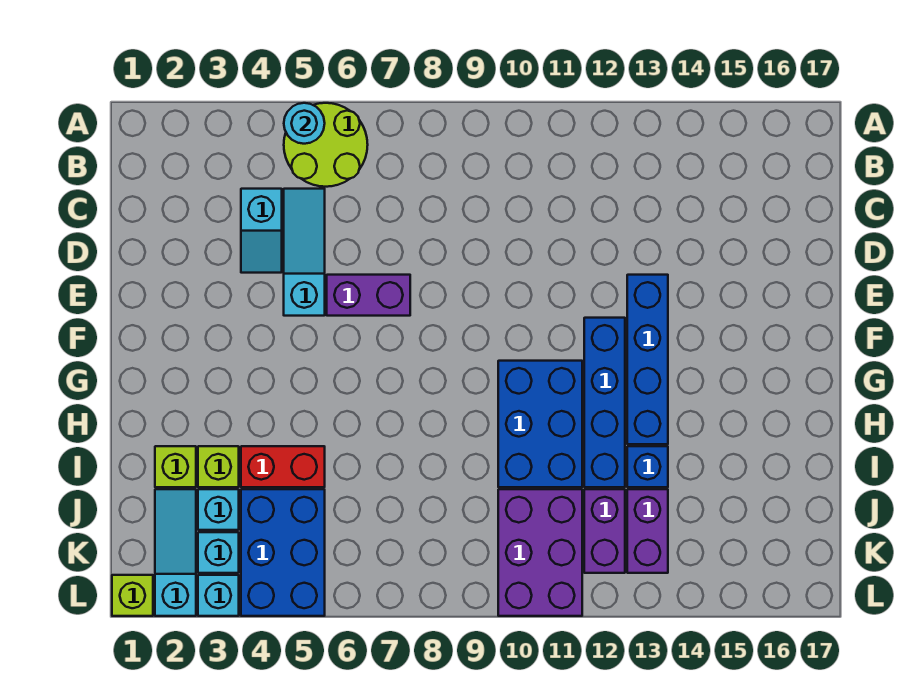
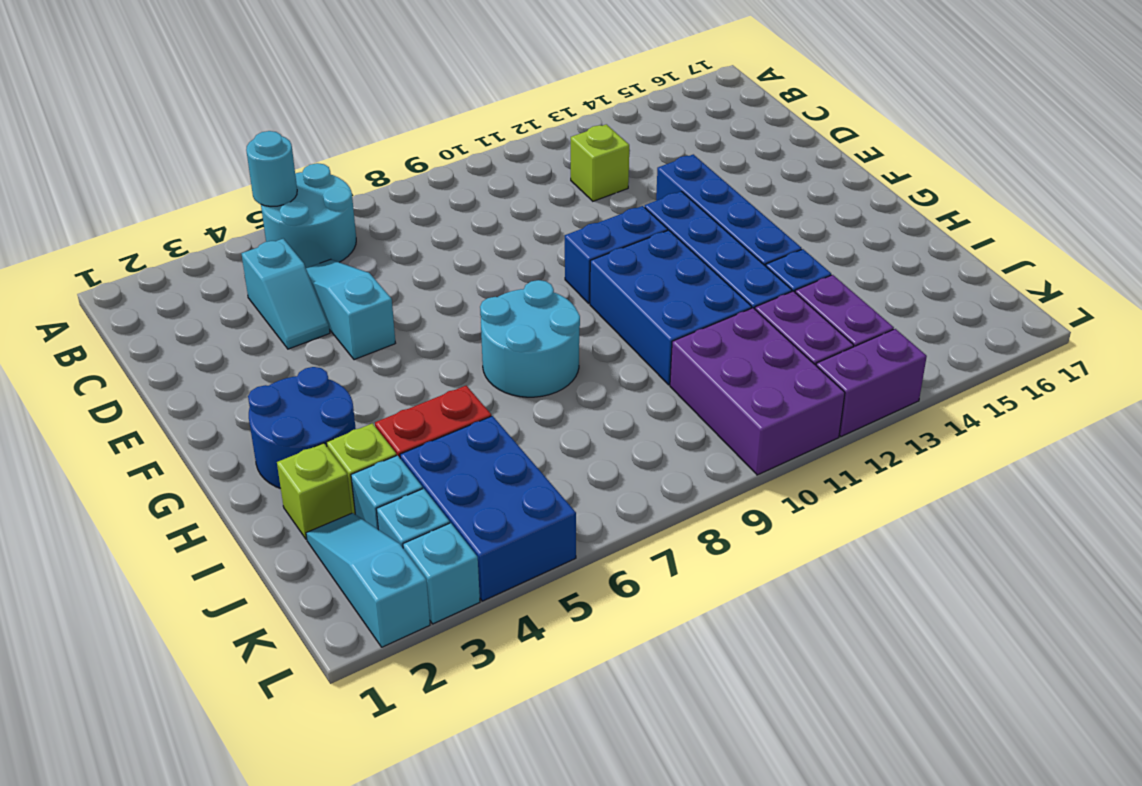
lime round brick A5:B6 level 1 -> cyan round brick A5:B6 level 1
purple brick E6:E7 level 1 -> purple brick L12:L13 level 1
none -> blue brick F10:F11 level 1
none -> blue round brick G2:H3 level 1
none -> cyan round brick G7:H8 level 1
lime brick L1 level 1 -> lime brick C12 level 1

